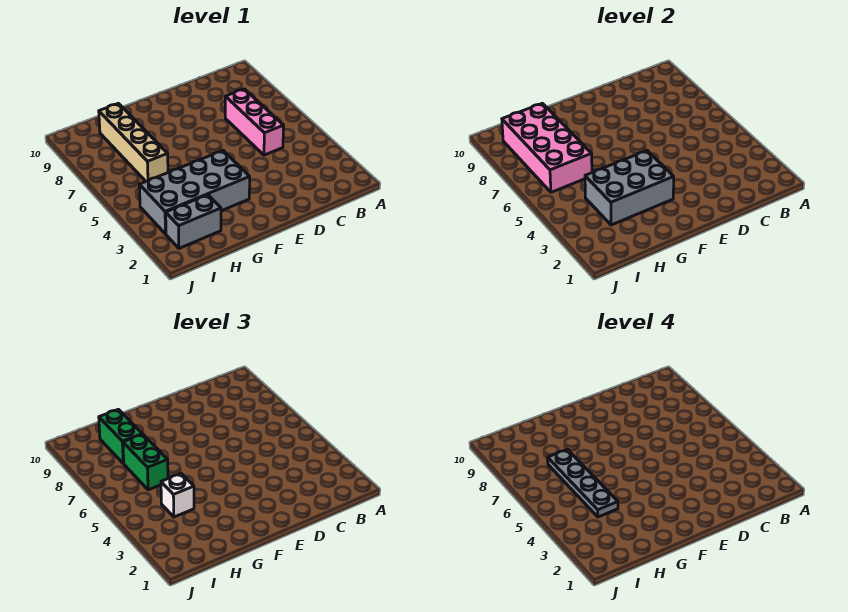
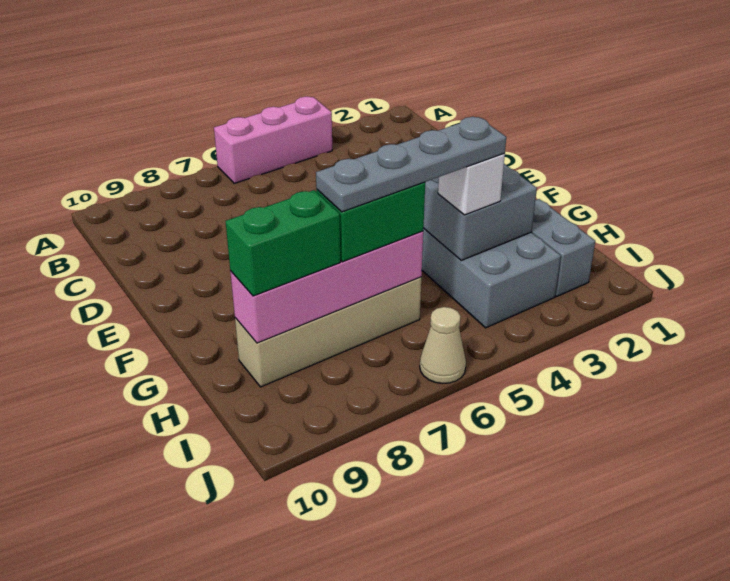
pink brick C5:C7 level 1 -> pink brick A4:A6 level 1
pink brick H6:I9 level 2 -> pink brick H6:H9 level 2
none -> tan cone J6 level 1

